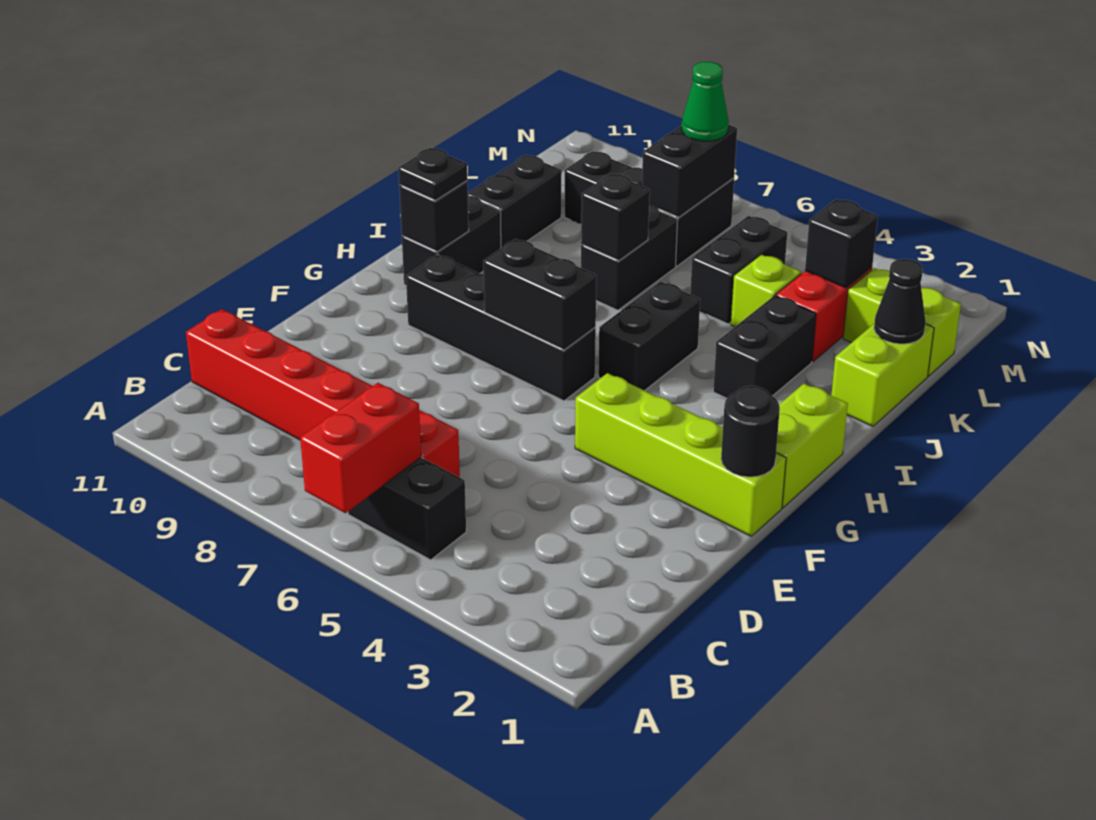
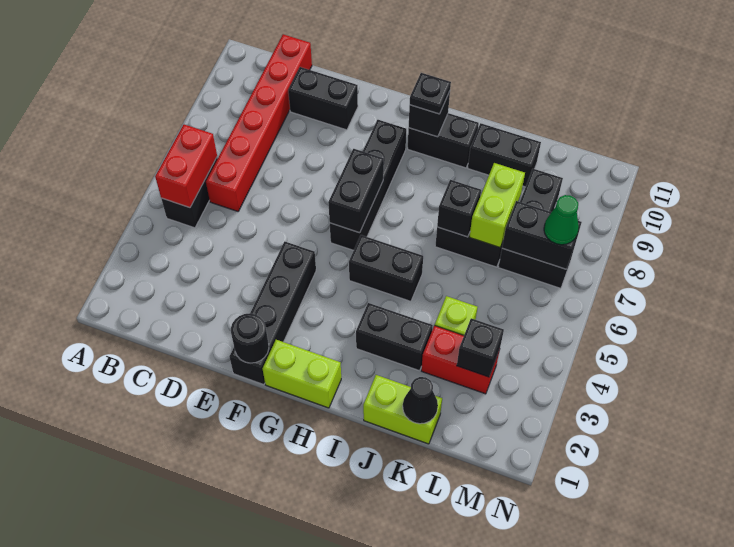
red brick A6:B6 level 2 -> red brick B5:B6 level 2
lime brick F1:F4 level 1 -> black brick F1:F4 level 1
black brick K5:L5 level 1 -> black brick D10:E10 level 1
lime brick L1:L2 level 1 -> lime brick K7:K8 level 2

